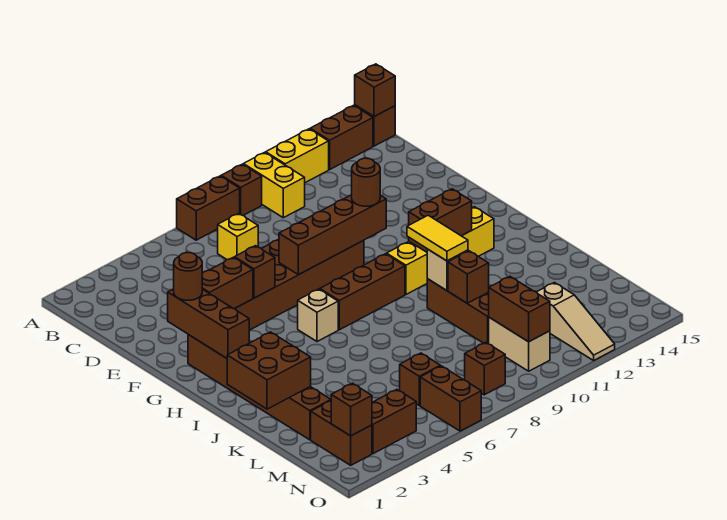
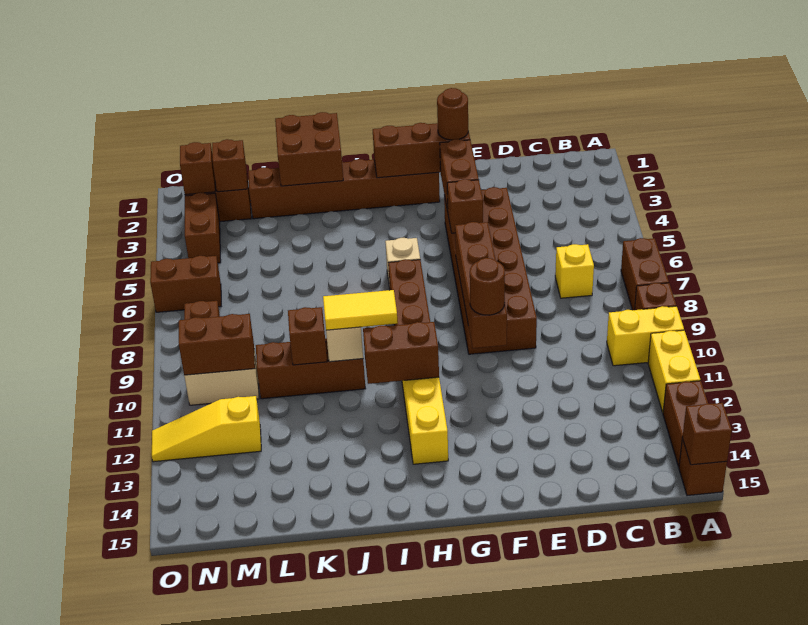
brown brick H11:H12 level 2 -> brown brick H11:I11 level 2
brown brick M6 level 1 -> brown brick M2 level 2
tan slope M12:O12 level 1 top M -> yellow slope M12:O12 level 1 top M

